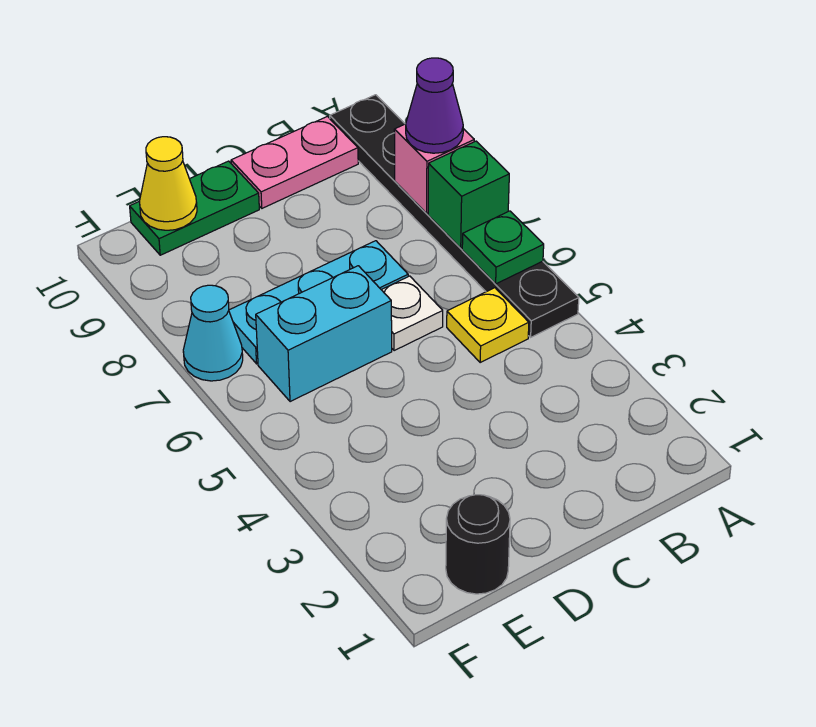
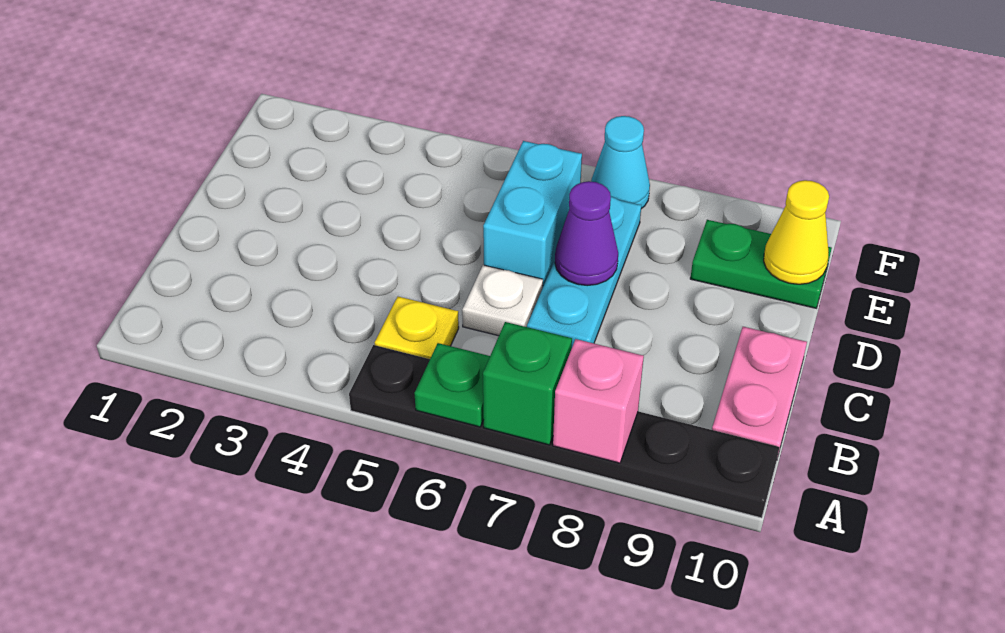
purple cone A8 level 3 -> purple cone D7 level 2
green plate D10:E10 level 1 -> green plate E9:E10 level 1
black round brick E1 level 1 -> none

